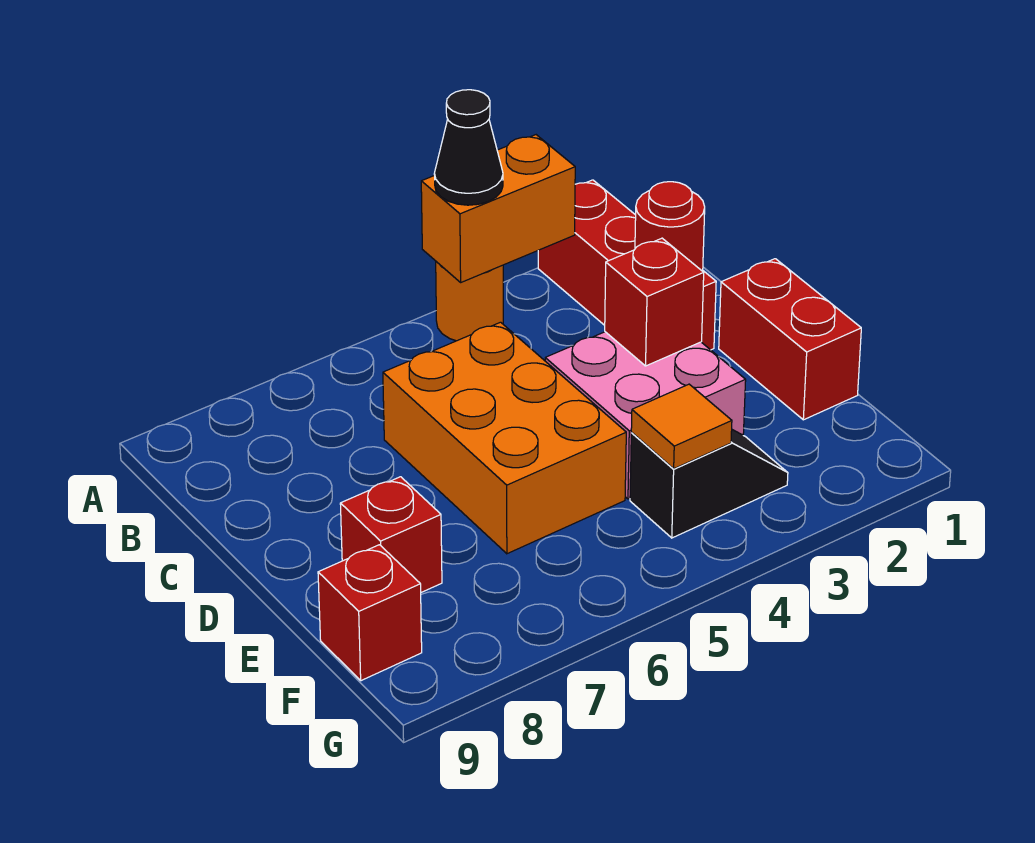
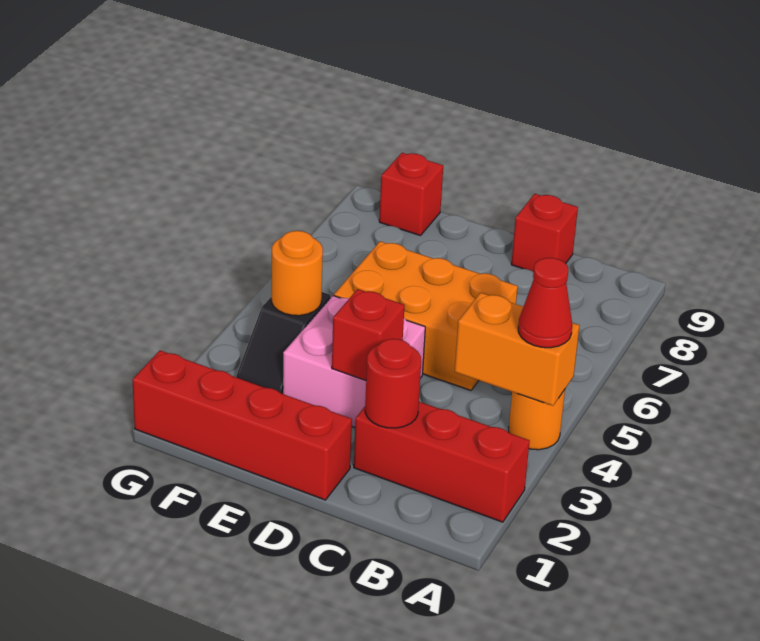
orange brick A3:A4 level 2 -> orange brick A4:B4 level 2
black cone A4 level 3 -> red cone A4 level 3
red brick D1:E1 level 1 -> red brick D1:G1 level 1
red brick E8 level 1 -> red brick C9 level 1
orange tile F4 level 2 -> orange round brick F4 level 2

